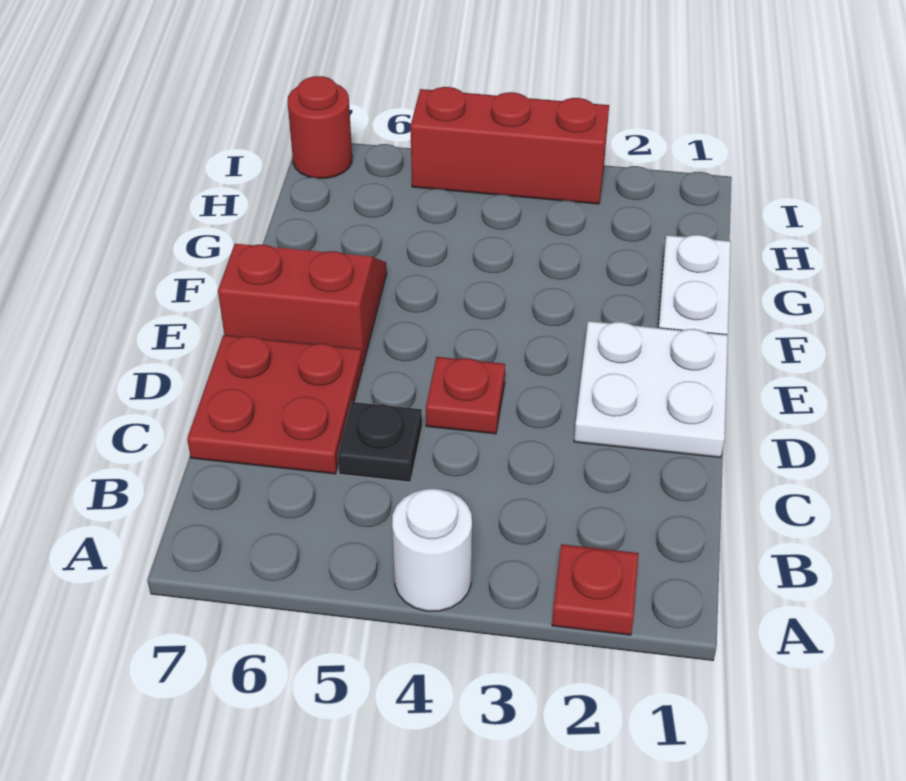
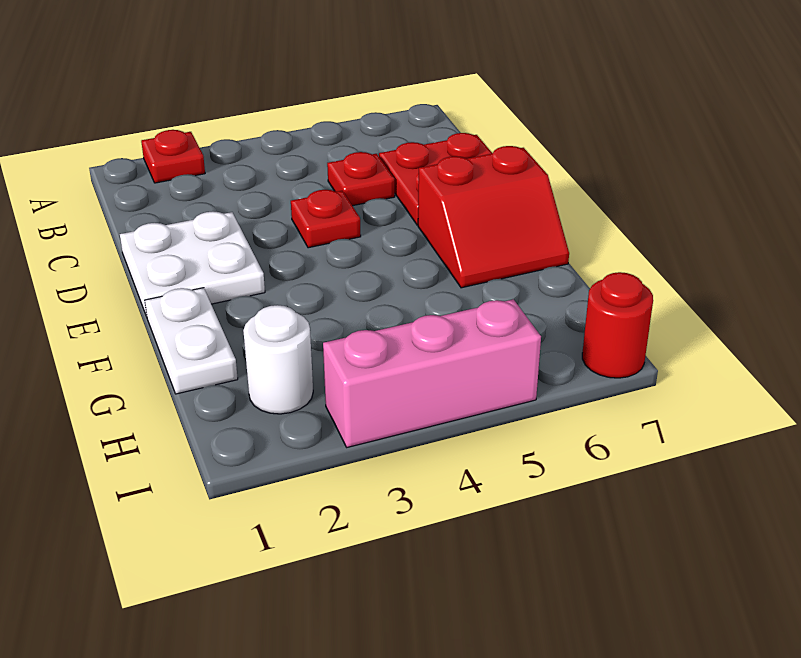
white round brick A4 level 1 -> white round brick H2 level 1
black plate C5 level 1 -> red plate C5 level 1
red brick I3:I5 level 1 -> pink brick I3:I5 level 1

